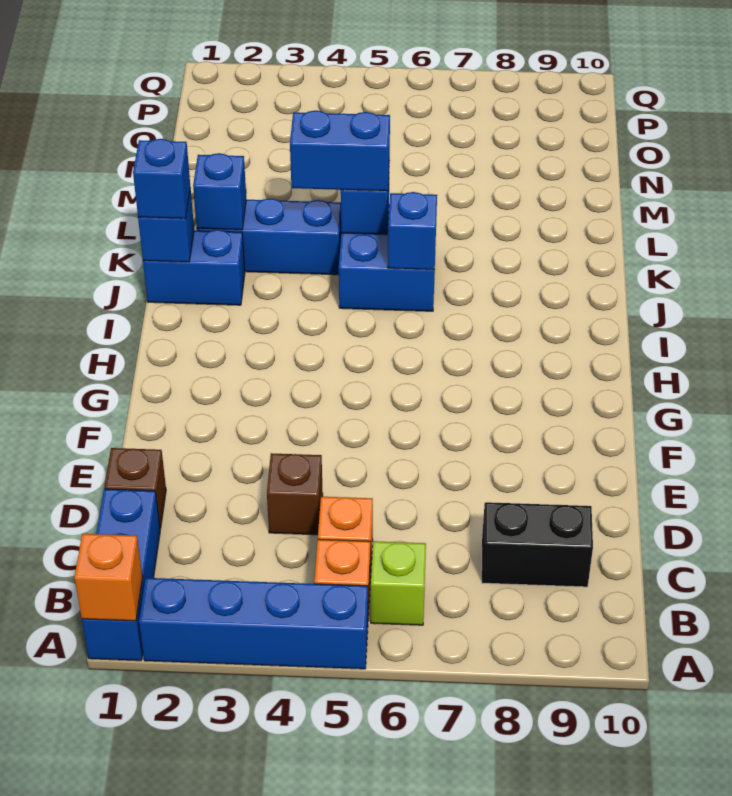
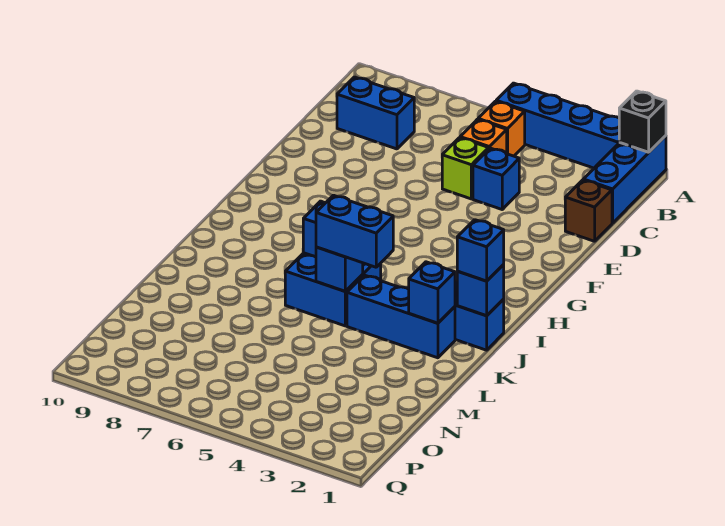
orange brick A1 level 2 -> black brick A1 level 2
lime brick B6 level 1 -> lime brick D5 level 1
black brick C8:C9 level 1 -> blue brick C8:C9 level 1
brown brick D4 level 1 -> blue brick D4 level 1

